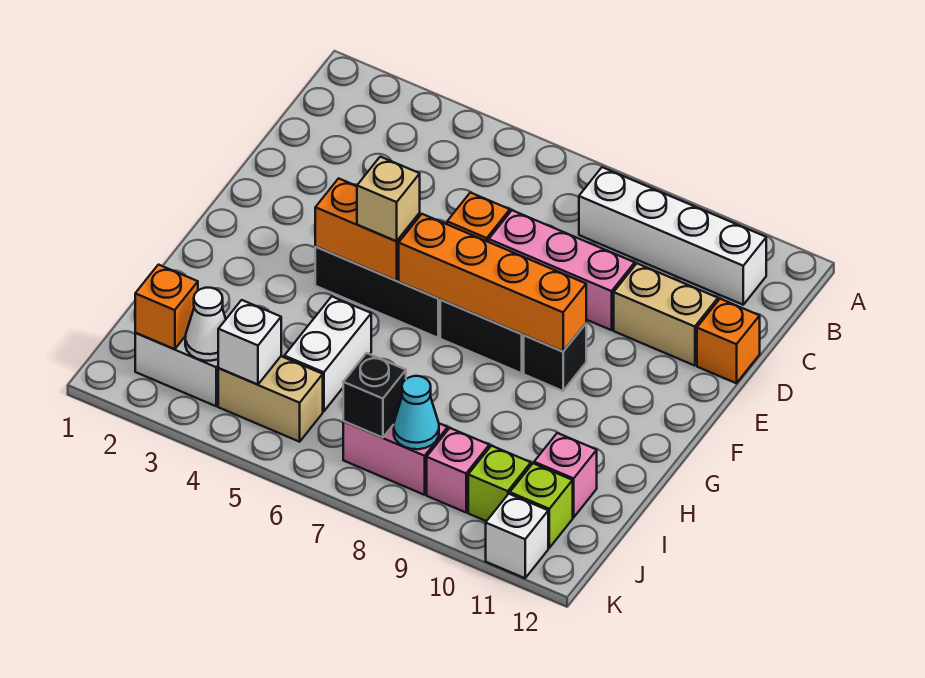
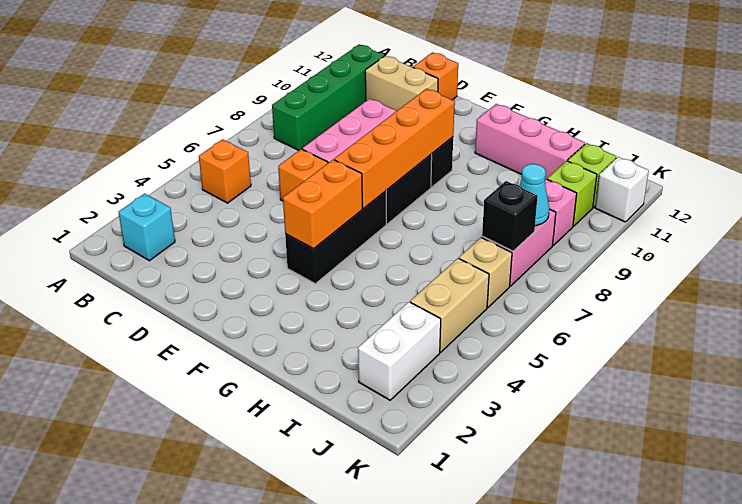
none -> cyan brick B2 level 1
white brick B8:B11 level 1 -> green brick B8:B11 level 1
tan brick D10:D11 level 1 -> tan brick C11:D11 level 1
tan brick F5 level 3 -> tan brick J6 level 1
white brick H5:I5 level 1 -> none
pink brick I11 level 1 -> pink brick G11:I11 level 1
orange brick J2 level 2 -> orange brick B5 level 1
white cone J3 level 2 -> none
white brick J4 level 2 -> none

